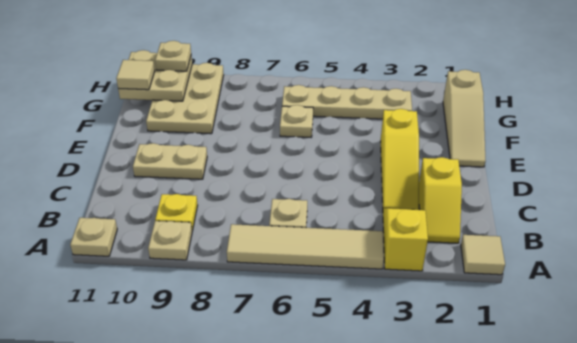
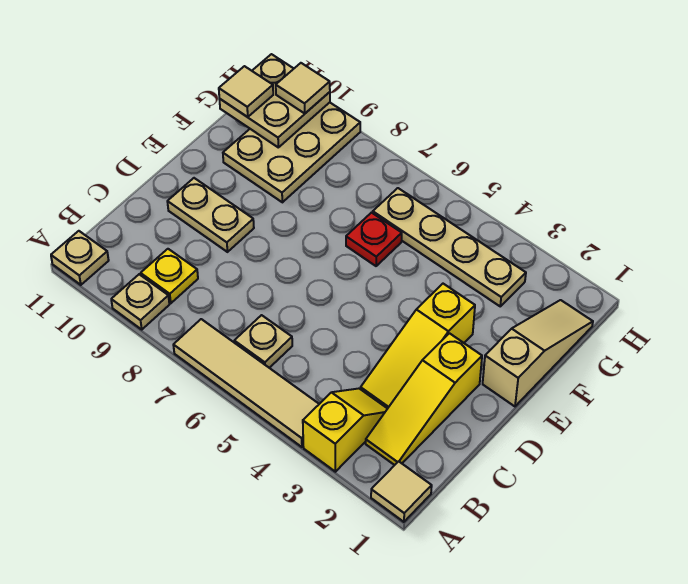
yellow slope B2:C2 level 1 top C -> yellow slope B2:D2 level 1 top D
tan slope E1:G1 level 1 top G -> tan slope E1:G1 level 1 top E
tan plate F6 level 1 -> red plate F6 level 1
tan plate H10 level 3 -> tan tile H10 level 3

